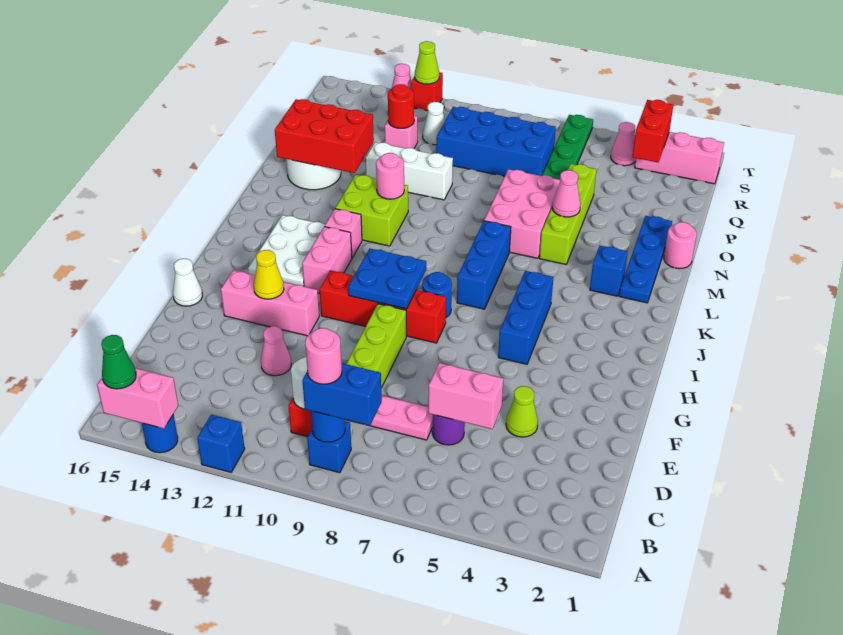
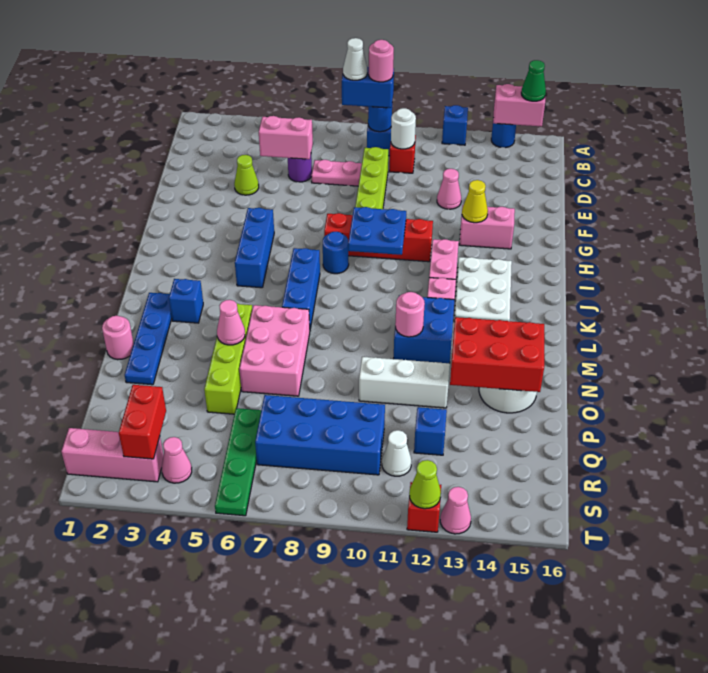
pink brick G12:G14 level 1 -> pink brick G13:G14 level 1
white cone G16 level 1 -> white cone B8 level 4
lime brick L11:M12 level 1 -> blue brick L11:M12 level 1
pink brick Q12 level 1 -> blue brick Q12 level 1
red round brick Q12 level 2 -> none

